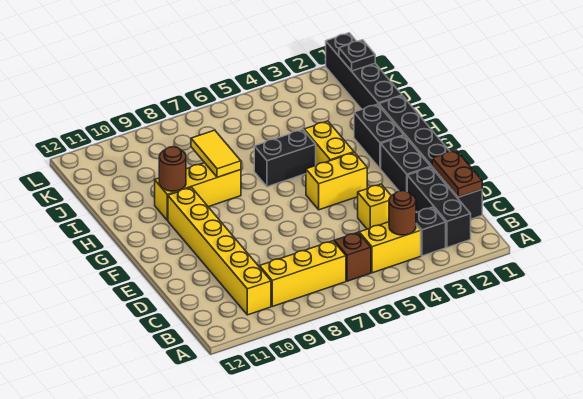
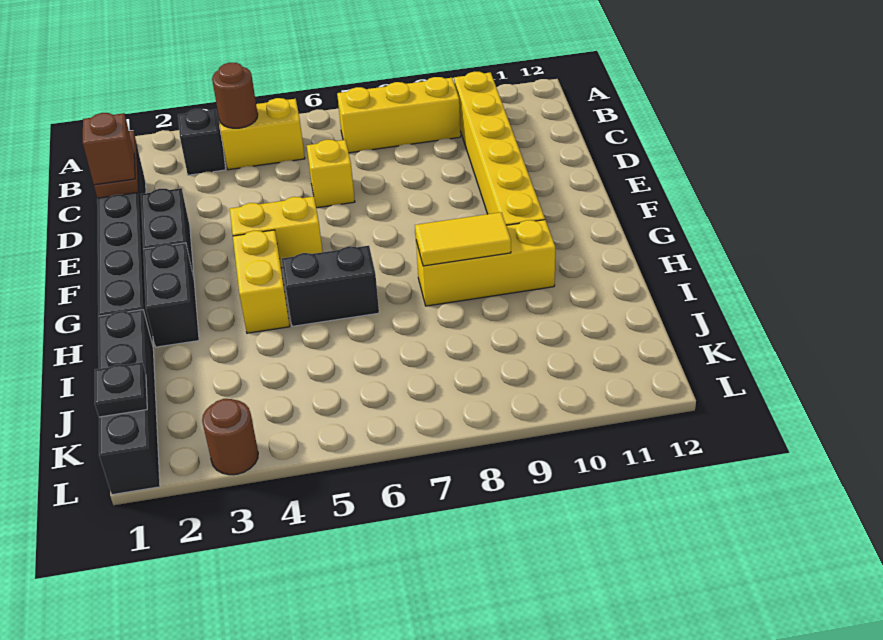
black brick B2:D2 level 1 -> none
brown brick B6 level 1 -> brown brick D1 level 3
yellow brick D4 level 1 -> yellow brick D6 level 1
yellow tile H8:I8 level 2 -> yellow tile H8:H9 level 2
brown round brick H10 level 2 -> brown round brick L3 level 1

